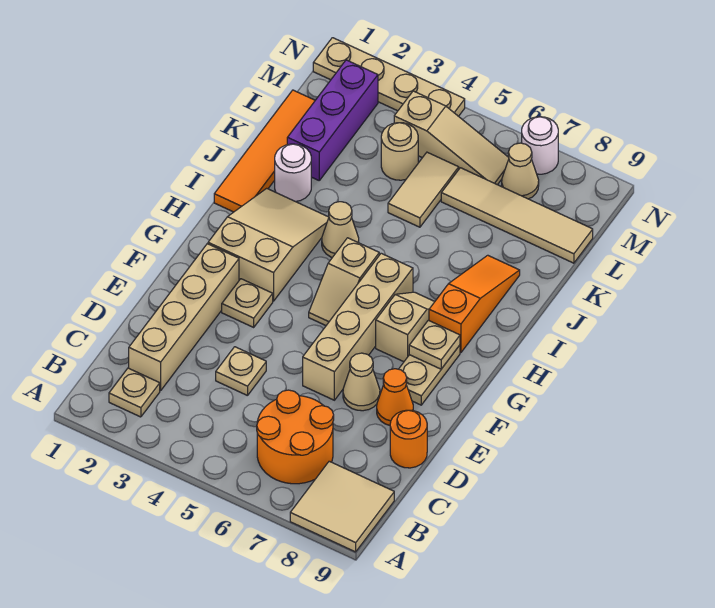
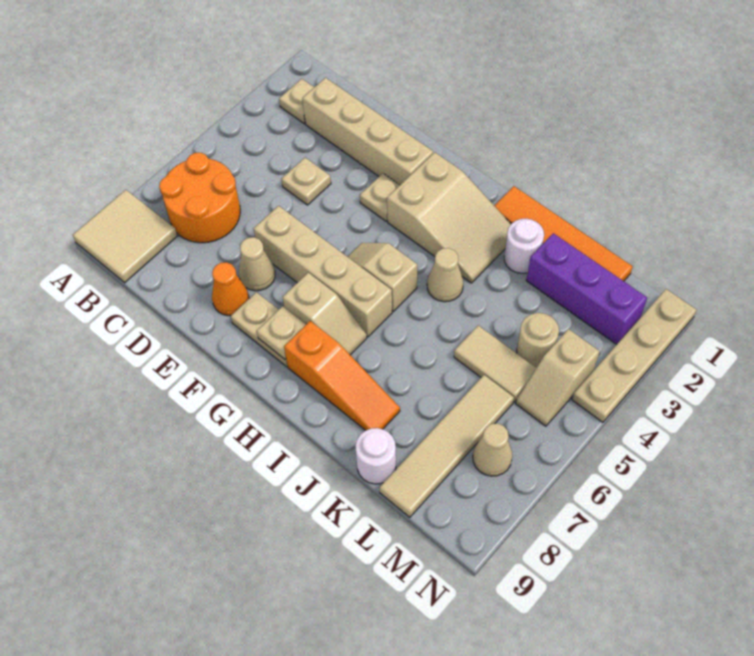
orange round brick D9 level 1 -> none
tan slope M4:M6 level 1 top 4 -> tan slope M4:M5 level 1 top 4
white round brick N7 level 1 -> white round brick K9 level 1

